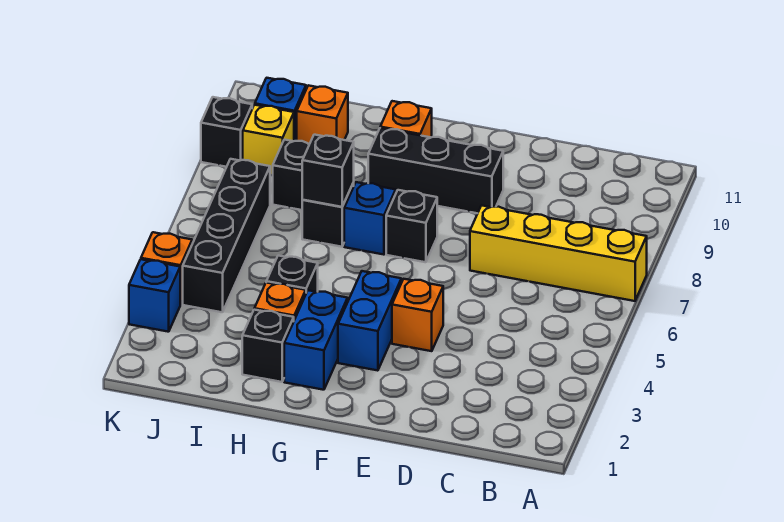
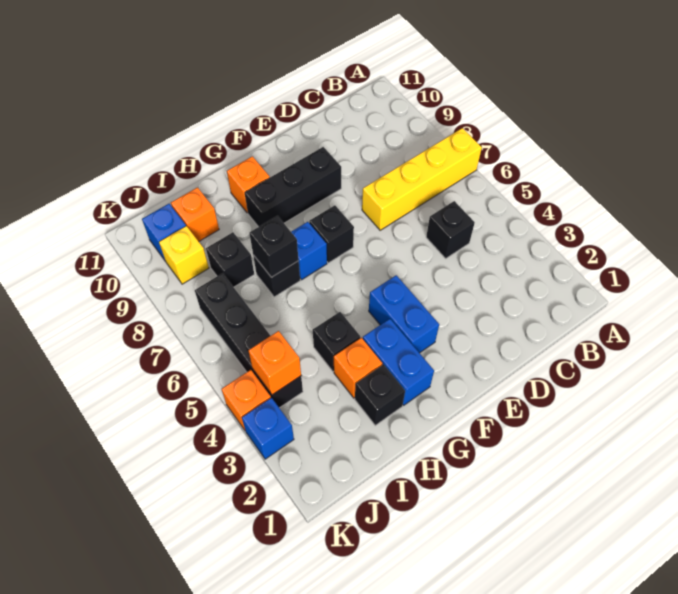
orange brick E4 level 1 -> orange brick J4 level 2
black brick K9 level 1 -> black brick C5 level 1

